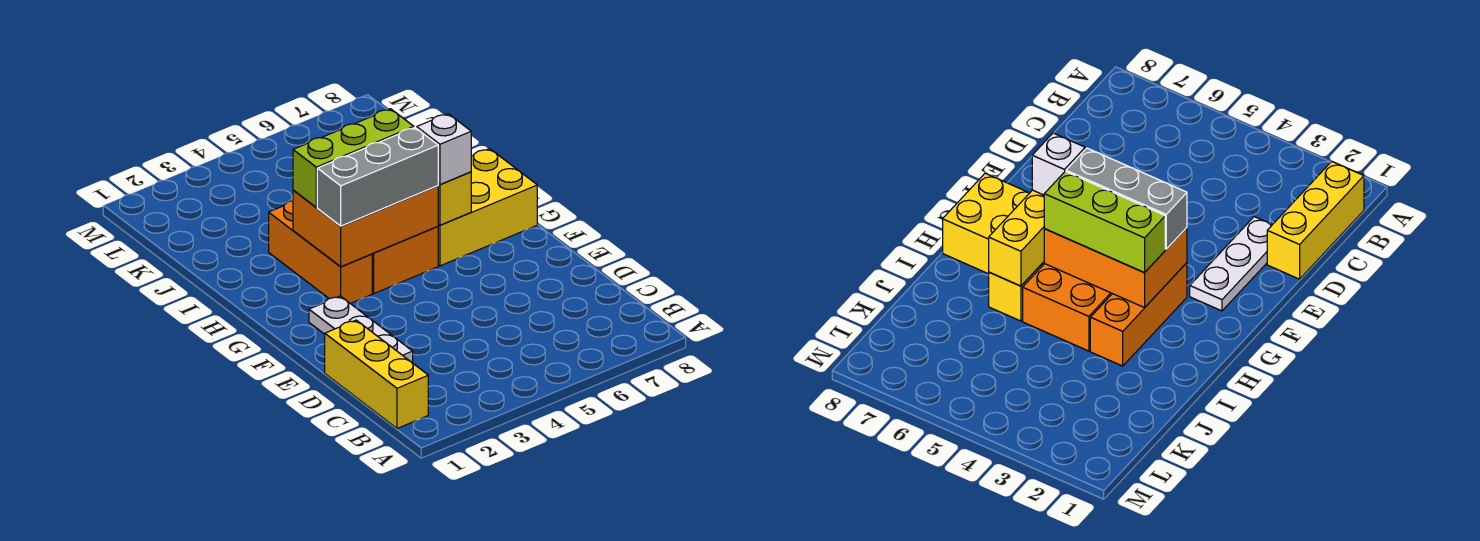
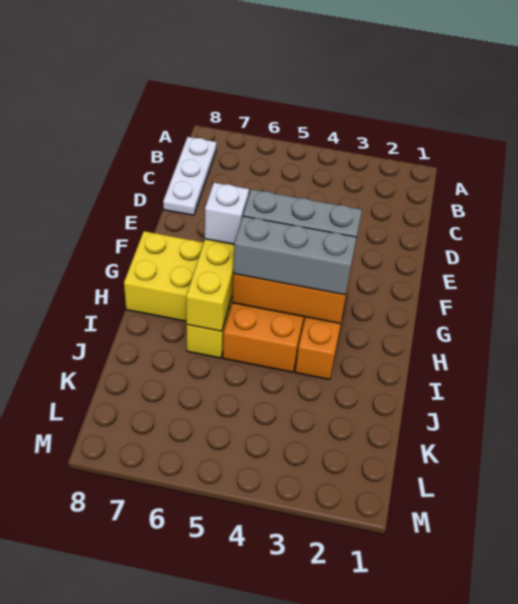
yellow brick B1:D1 level 1 -> none
white plate D2:F2 level 1 -> white plate B8:D8 level 1
lime brick H3:H5 level 3 -> grey brick H3:H5 level 3

